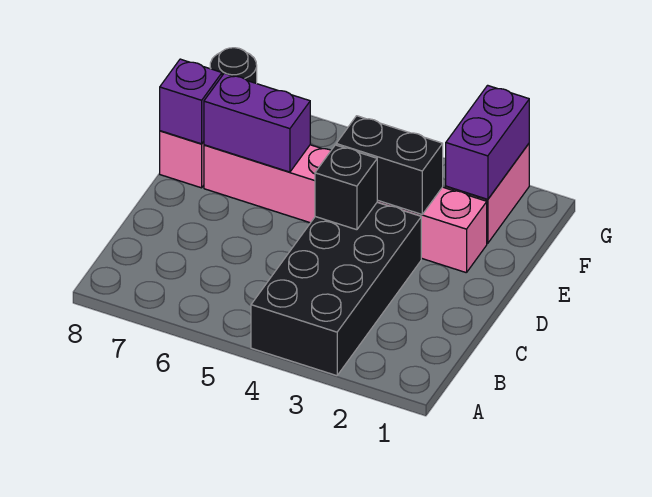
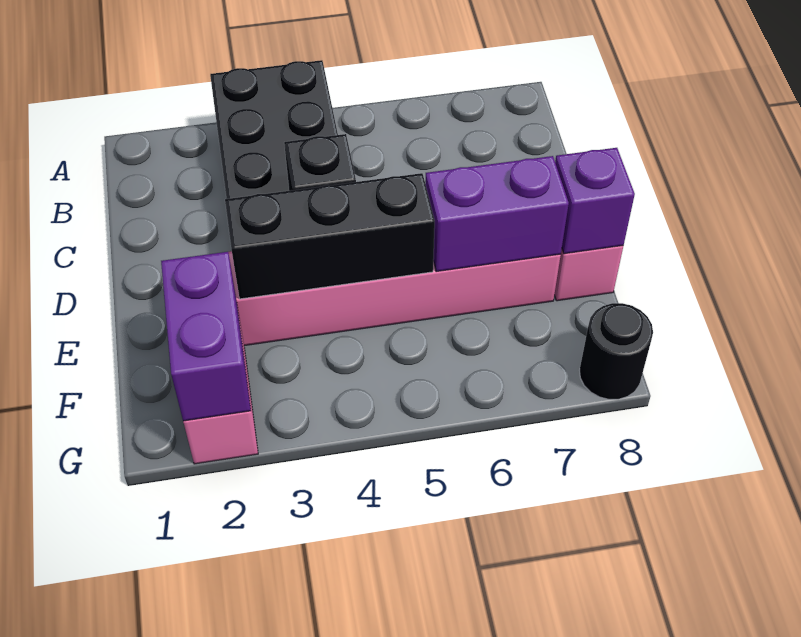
black brick E3:E4 level 2 -> black brick E3:E5 level 2

